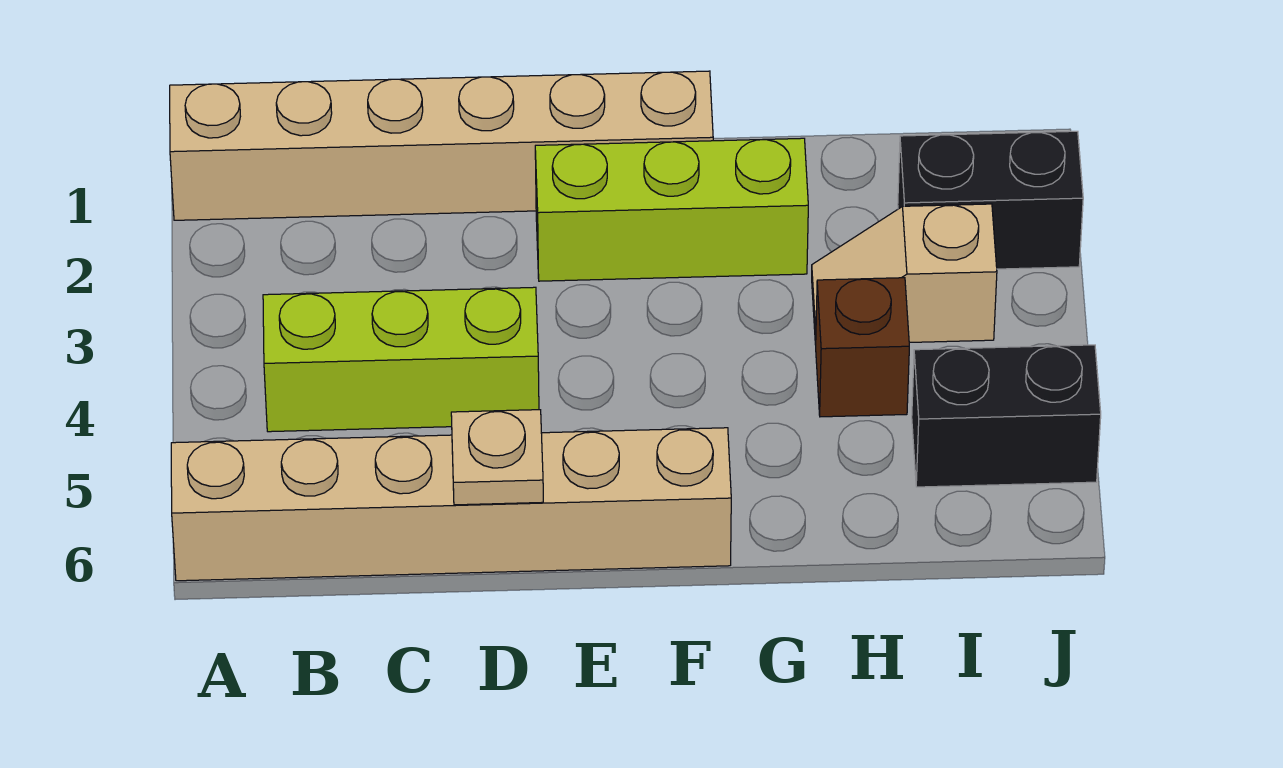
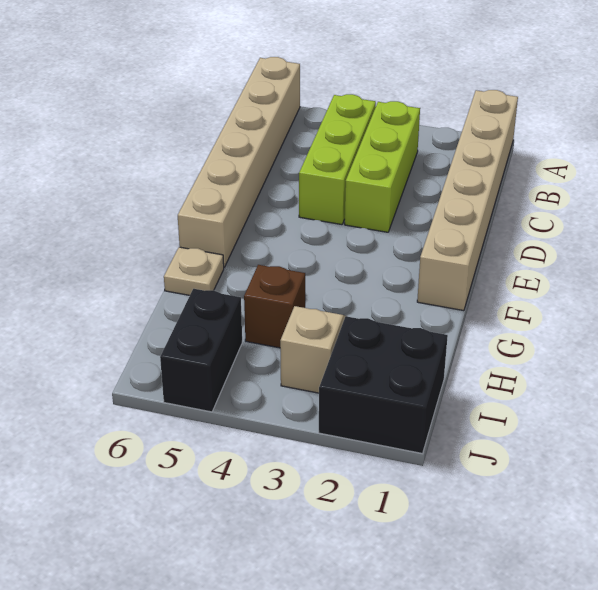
tan plate D6 level 2 -> tan plate G6 level 1
lime brick E2:G2 level 1 -> lime brick B3:D3 level 1
black brick I2:J2 level 1 -> black brick I1:J2 level 1

